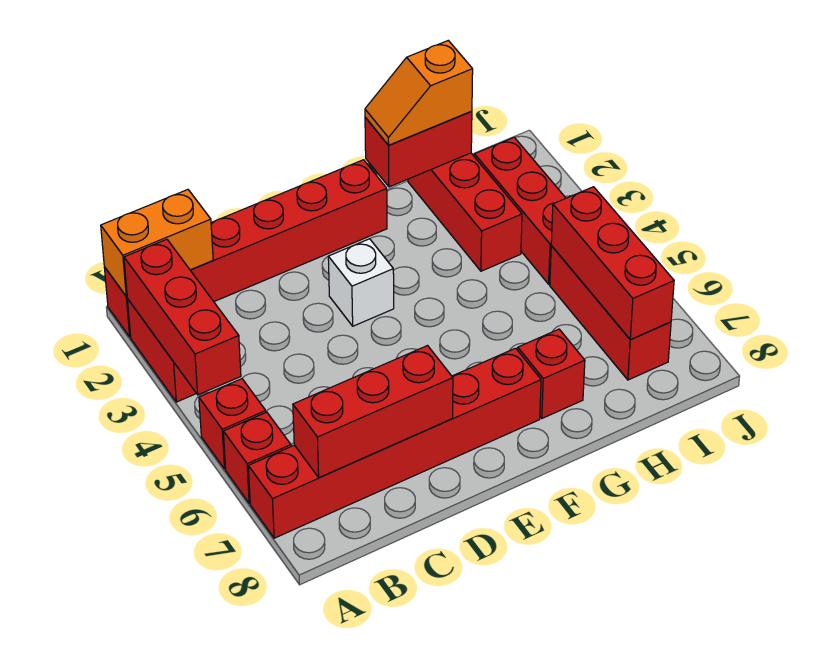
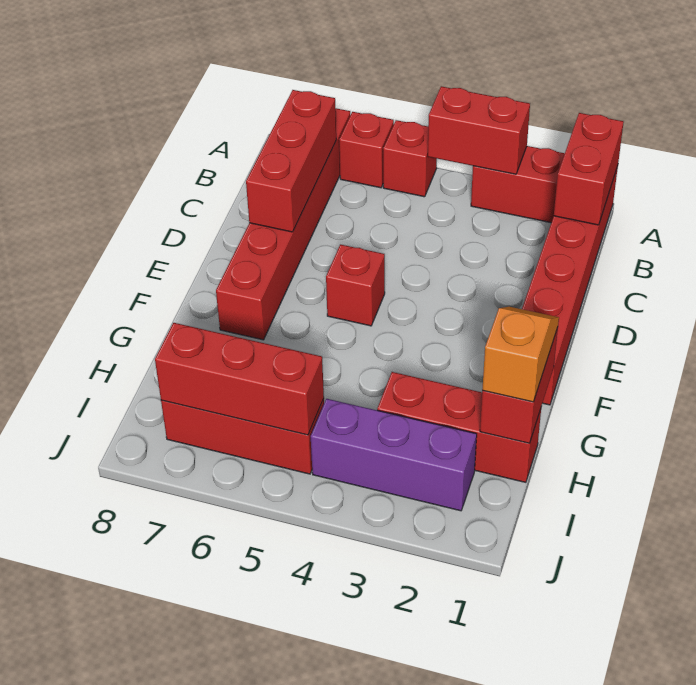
orange brick A1:B1 level 2 -> red brick A1:B1 level 2
red brick A2:A4 level 2 -> red brick A3:A4 level 2
white brick E3 level 1 -> none
red brick G7 level 1 -> red brick E5 level 1
red brick I2:I4 level 1 -> purple brick I2:I4 level 1

